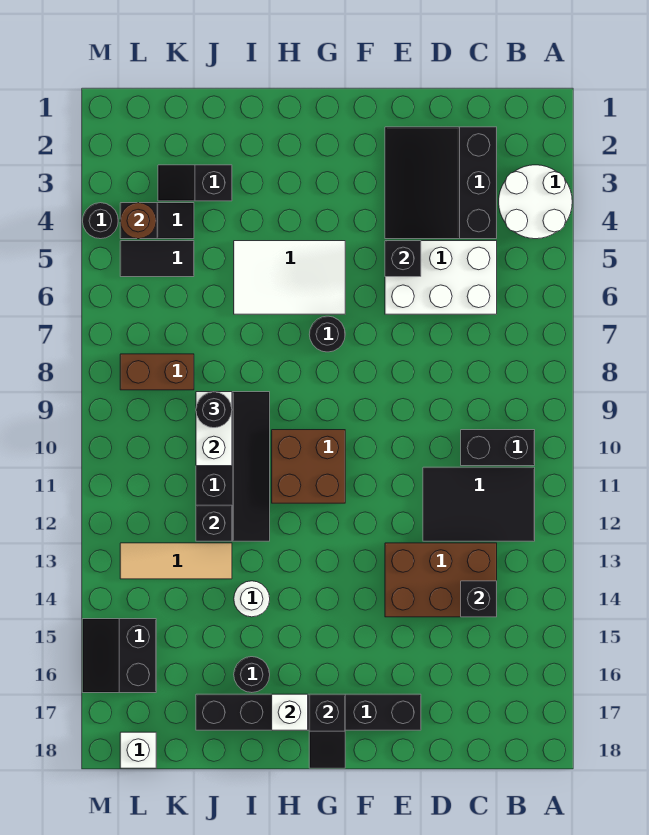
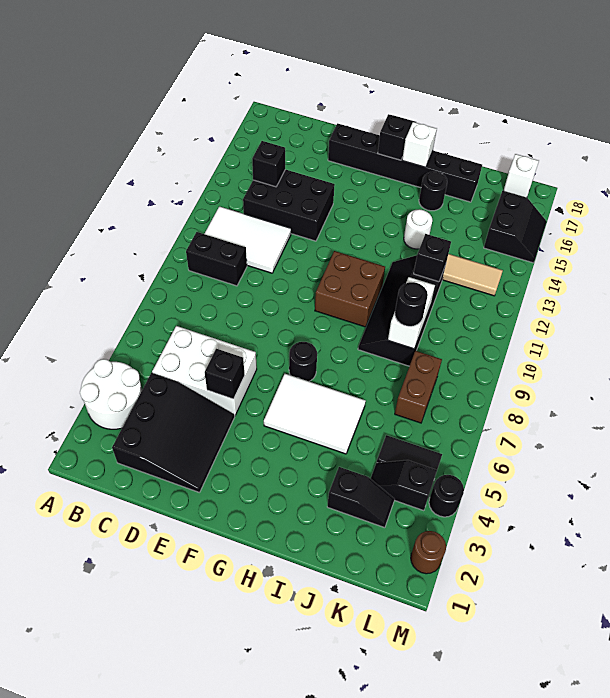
black tile B11:D12 level 1 -> white tile B11:D12 level 1
brown brick C13:E14 level 1 -> black brick C13:E14 level 1
brown brick K8:L8 level 1 -> brown brick K7:K8 level 1
brown round brick L4 level 2 -> brown round brick M2 level 1

